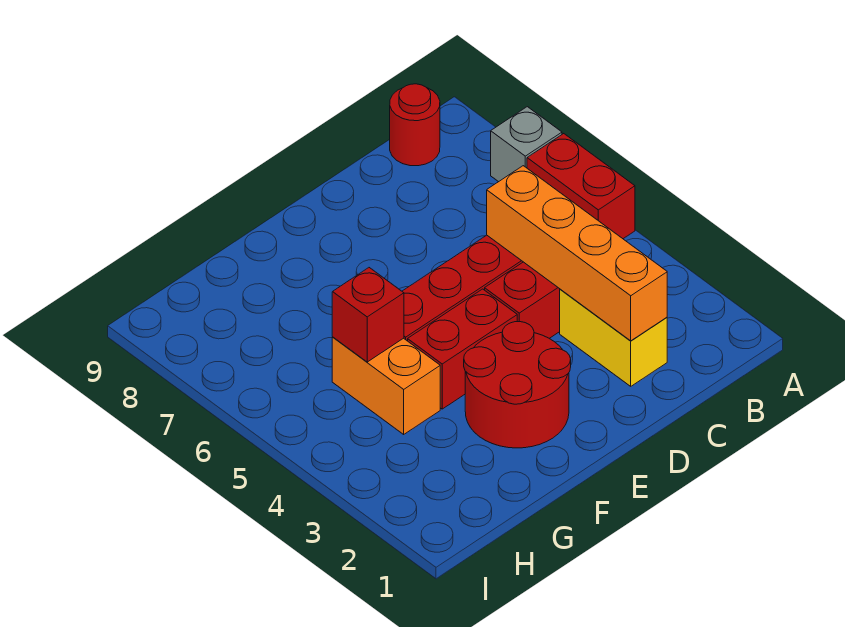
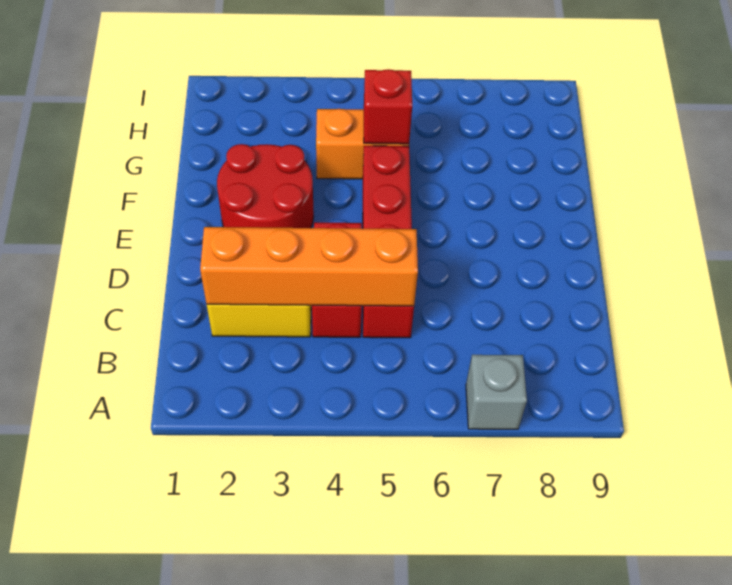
red brick A5:A6 level 1 -> none
red round brick B9 level 1 -> none
red brick E4:F4 level 1 -> none

